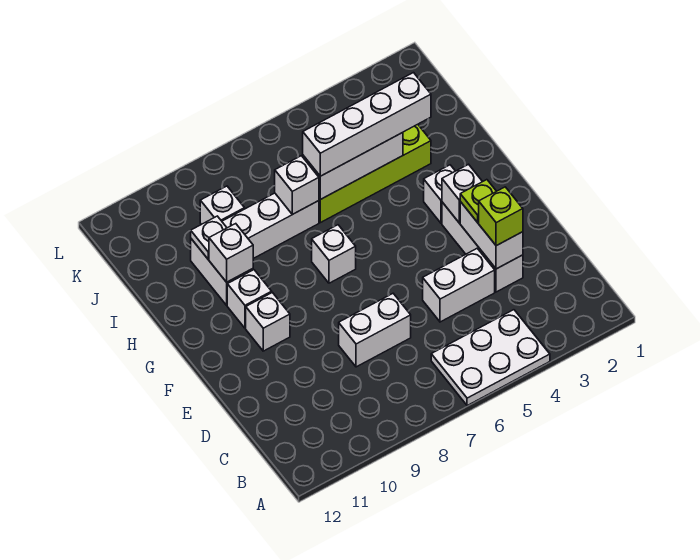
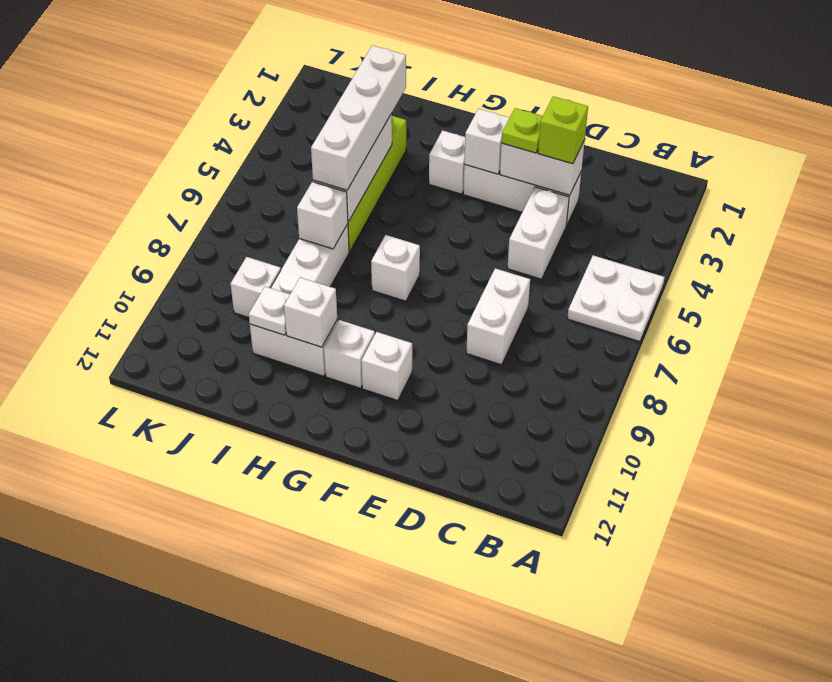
white plate A4:B6 level 1 -> white plate A5:B6 level 1

